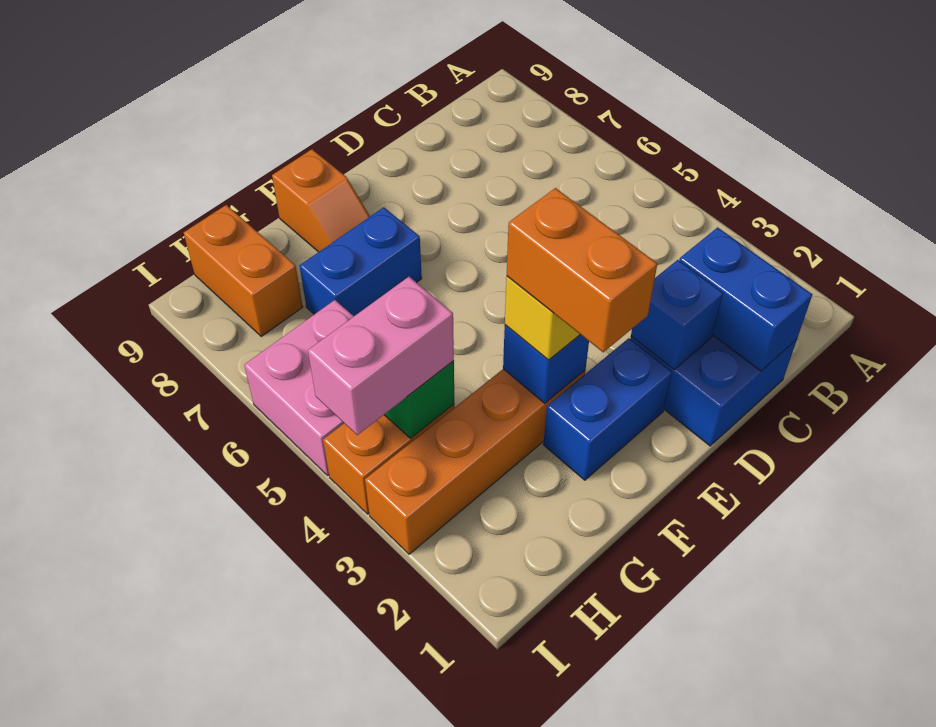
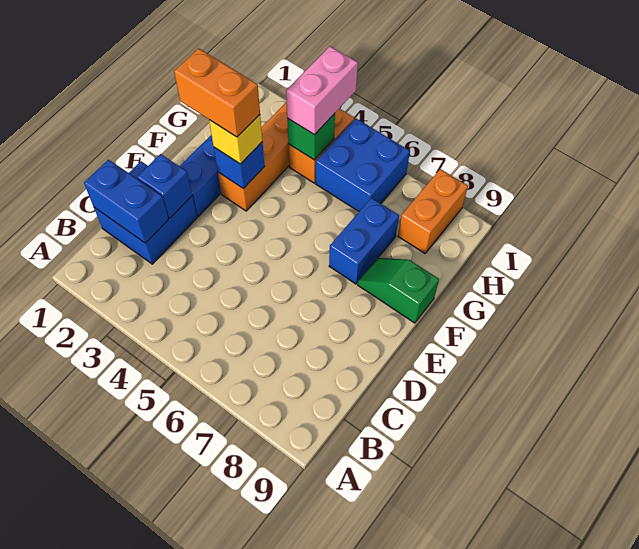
orange slope F8:F9 level 1 top 9 -> green slope F8:F9 level 1 top 9
pink brick H5:I6 level 1 -> blue brick H5:I6 level 1
orange brick H8:H9 level 1 -> orange brick H8:I8 level 1

